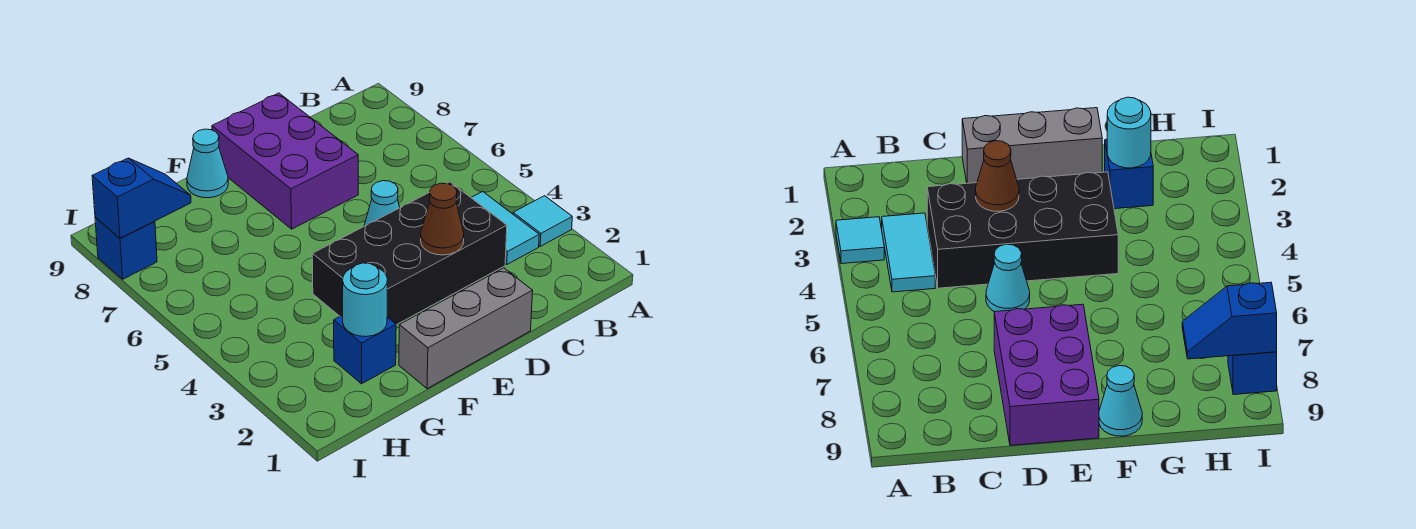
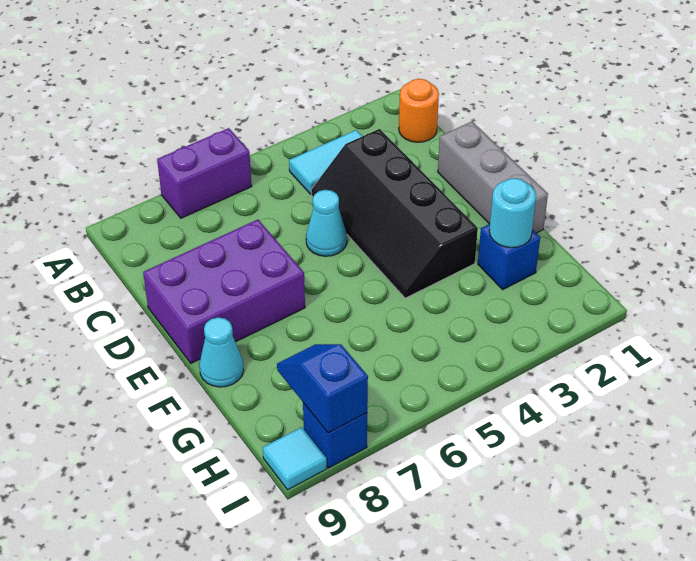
cyan tile A3 level 1 -> cyan tile I9 level 1
none -> purple brick A6:A7 level 1
none -> orange round brick B1 level 1
black brick C3:F4 level 1 -> black slope C3:F4 level 1 top 3
brown cone D3 level 2 -> none

